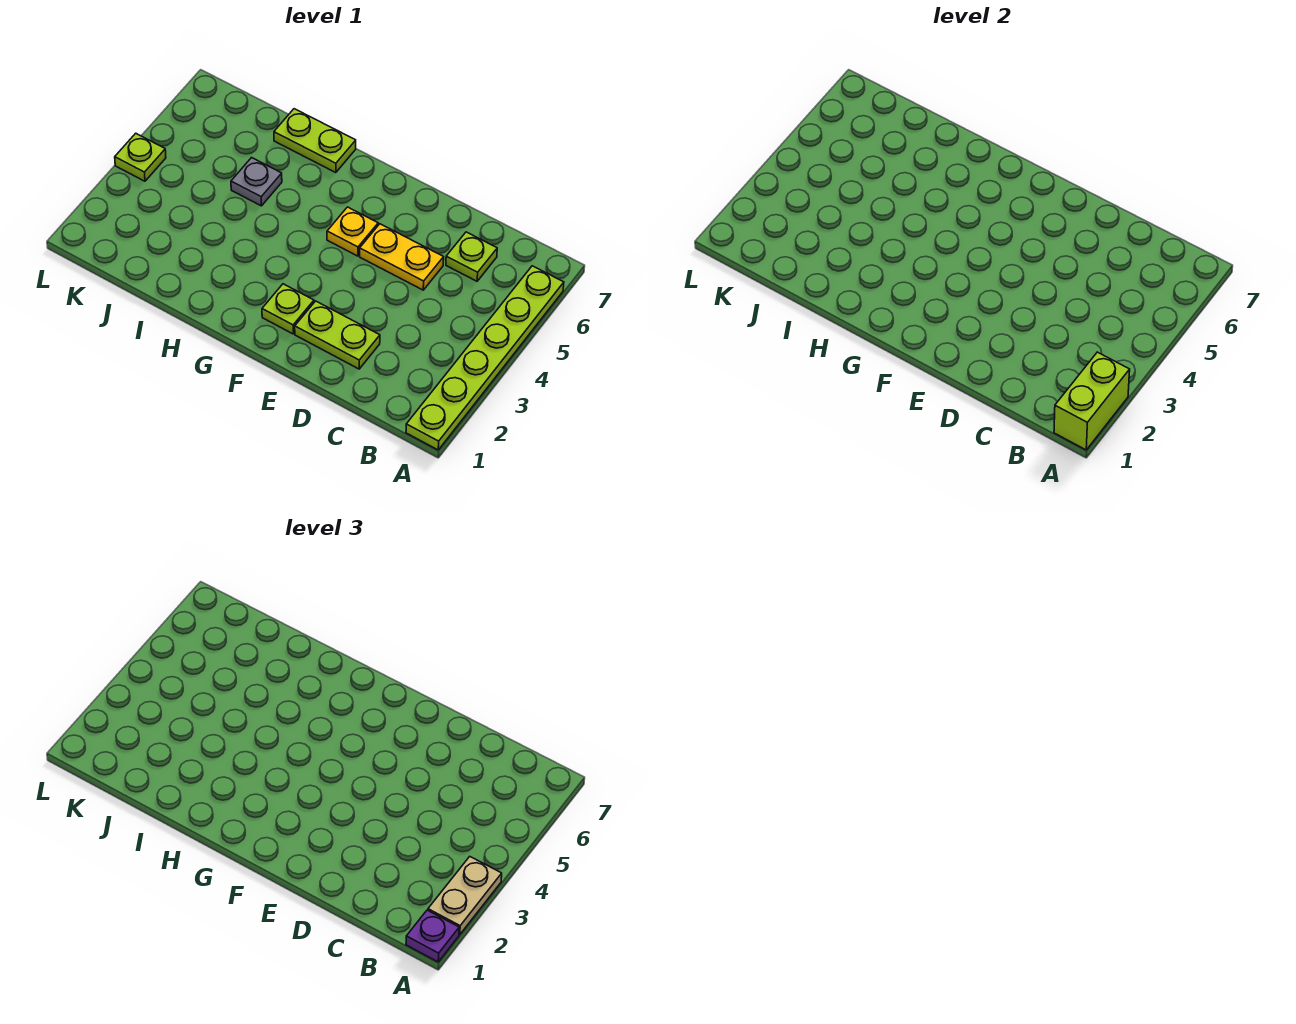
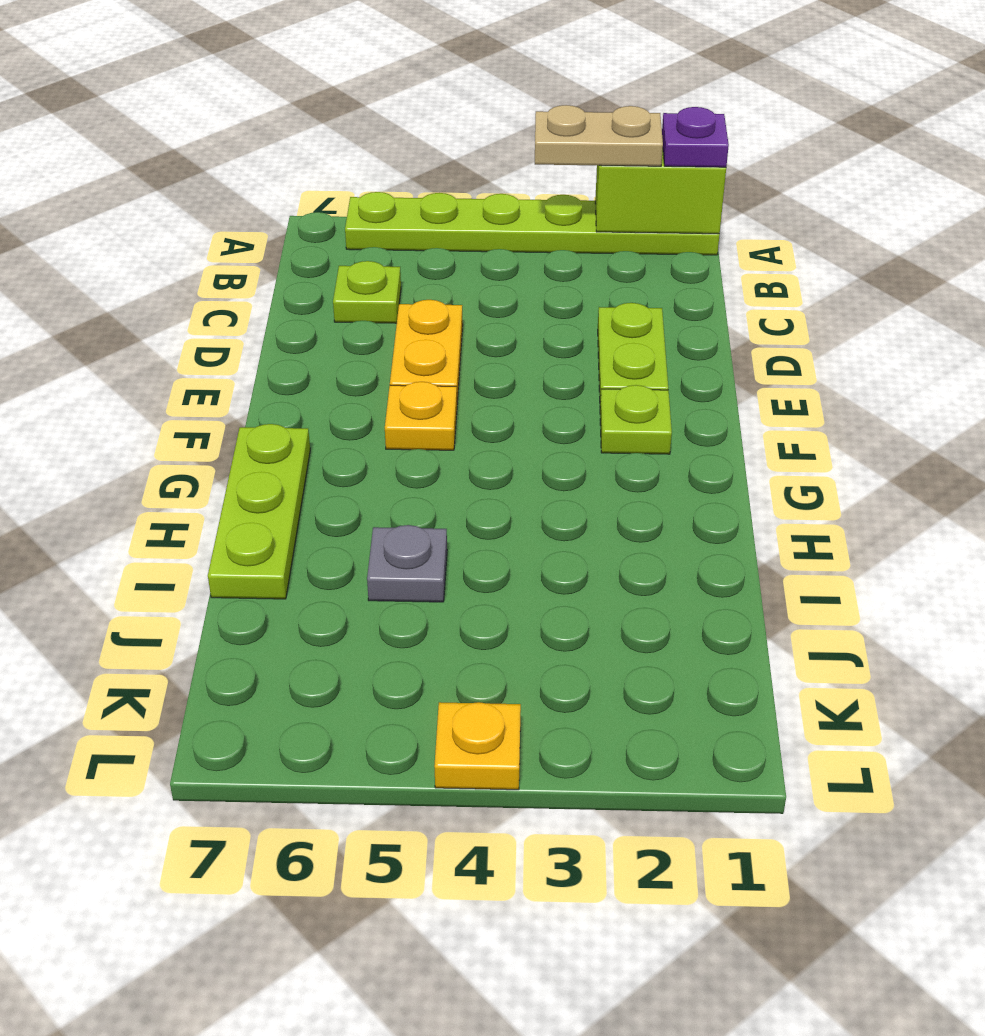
lime plate H7:I7 level 1 -> lime plate G7:I7 level 1
lime plate L4 level 1 -> yellow plate L4 level 1

